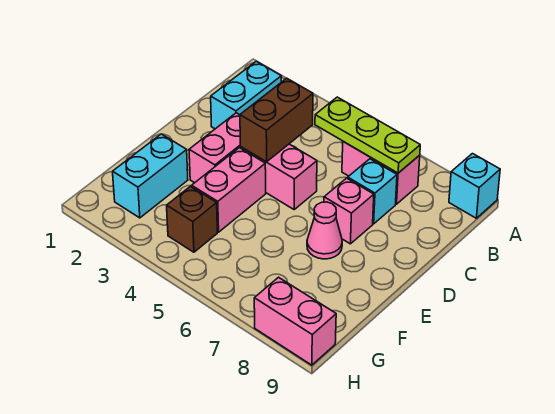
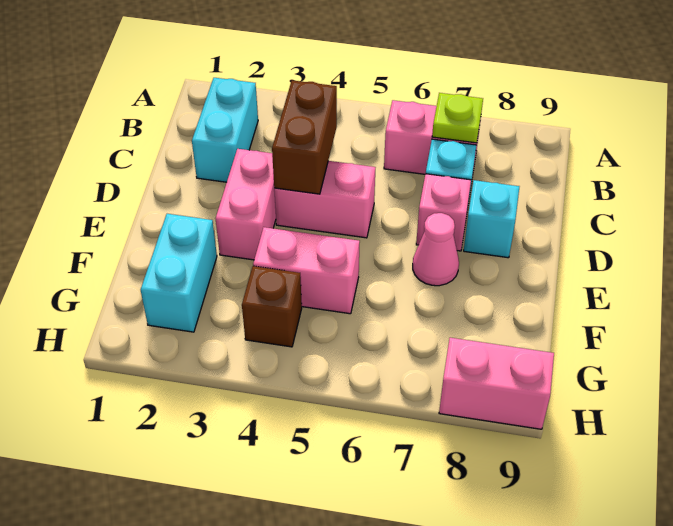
cyan brick A9 level 1 -> cyan brick D8 level 1
lime plate B5:B7 level 2 -> lime plate B7 level 2
pink brick E4:F4 level 1 -> pink brick F4:F5 level 1

